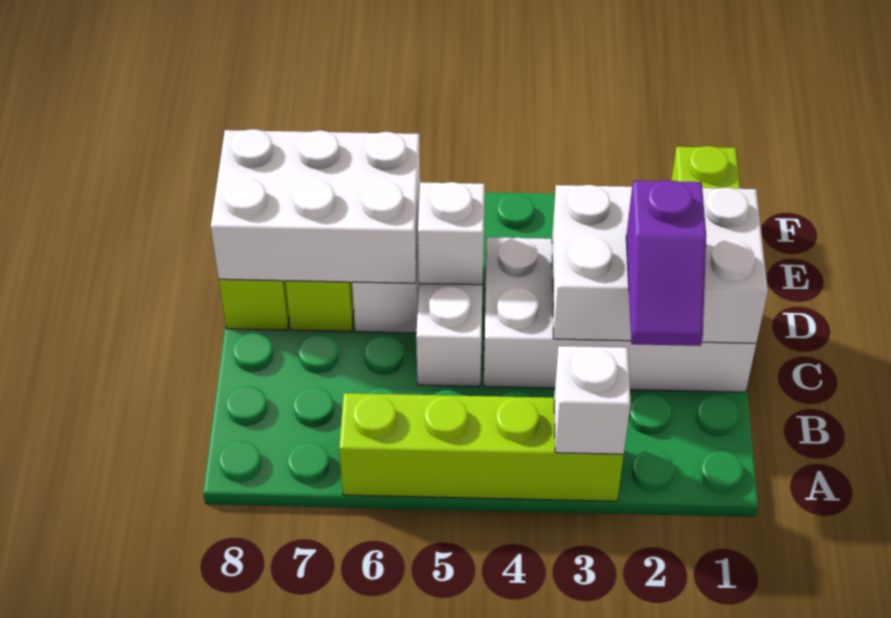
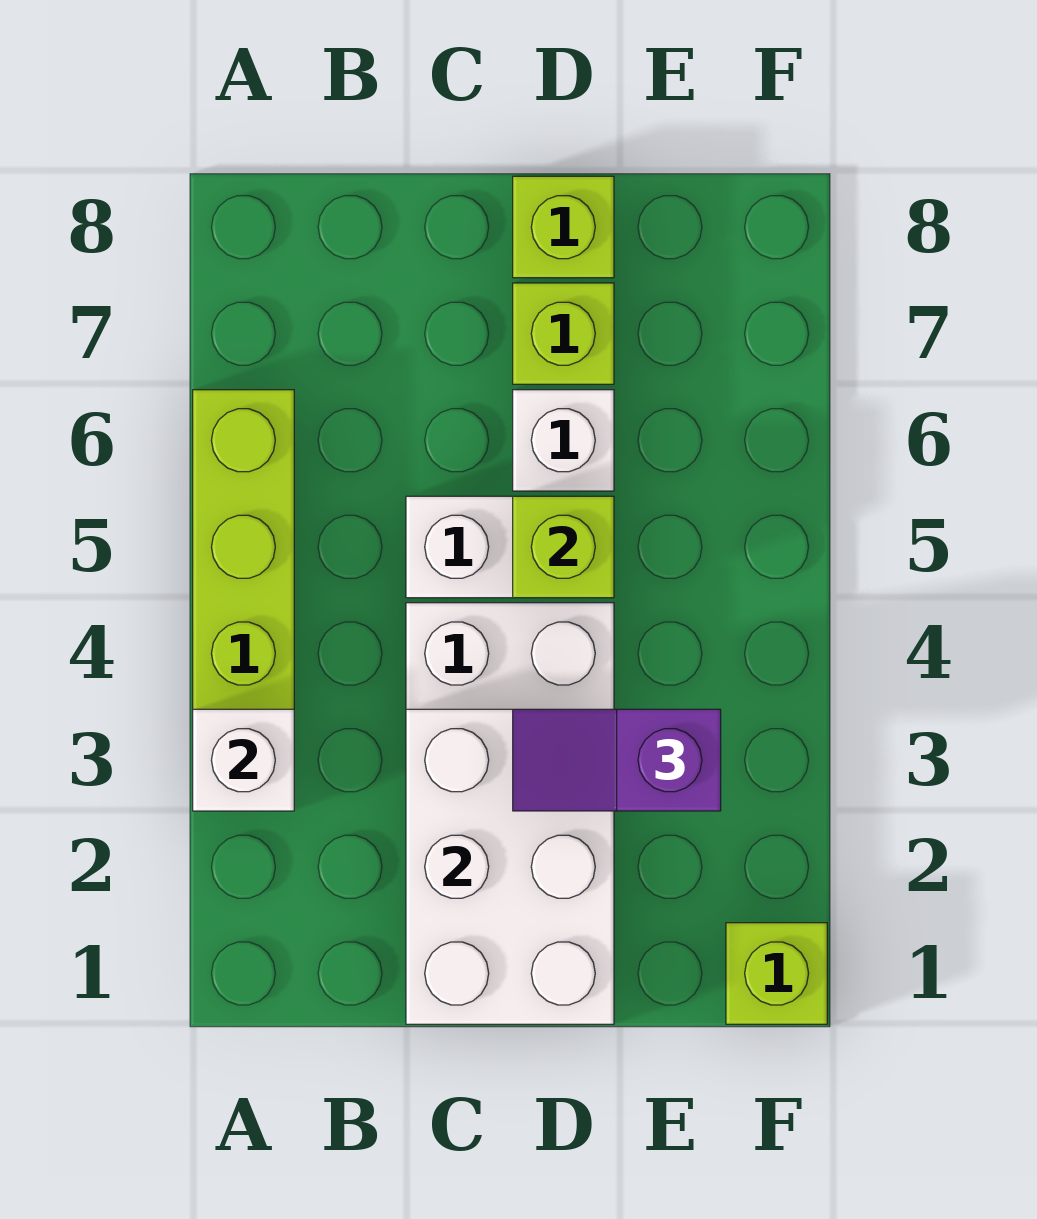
purple slope B2:C2 level 3 top C -> purple slope D3:E3 level 3 top E
white brick D5 level 2 -> lime brick D5 level 2
white brick D6:E8 level 2 -> none

